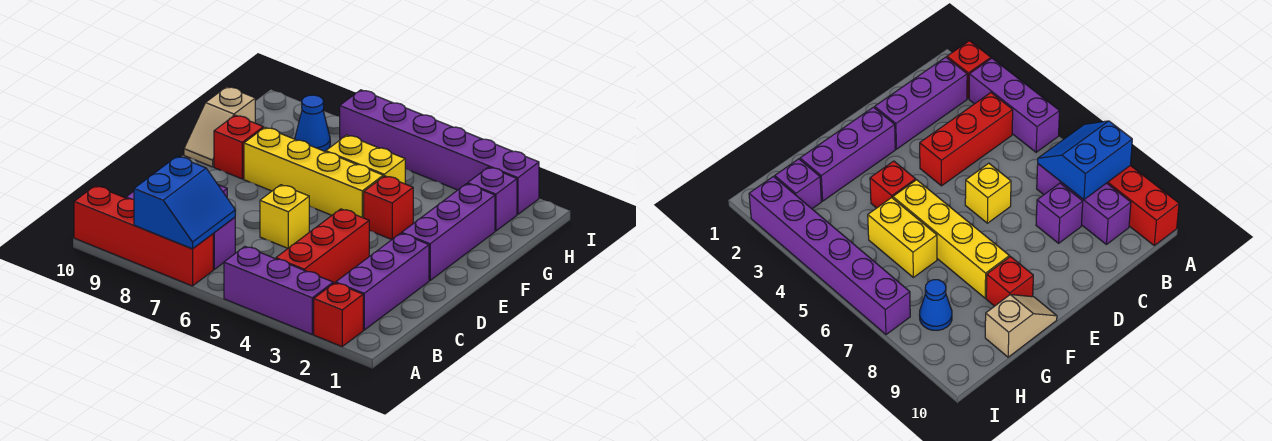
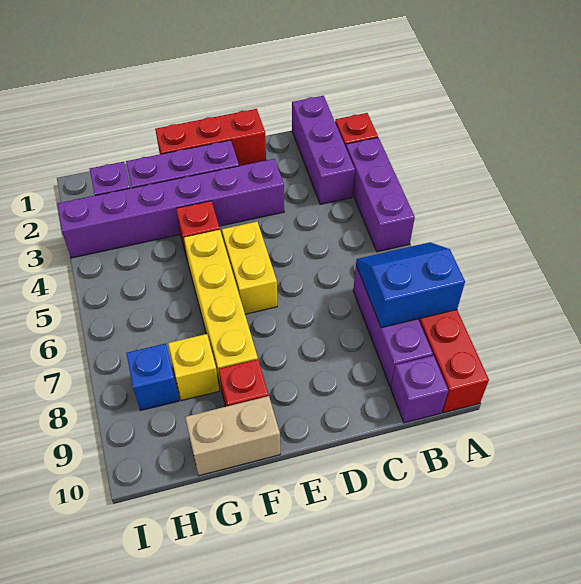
purple brick B2:D2 level 1 -> purple brick B1:B3 level 1
red brick B4:D4 level 1 -> red brick D1:F1 level 1
purple brick C8 level 1 -> purple brick B10 level 1
yellow brick D6 level 1 -> yellow brick G8 level 1
tan slope F10:G10 level 1 top G -> tan brick F10:G10 level 1
yellow brick G5:G6 level 1 -> yellow brick E5:E6 level 1
blue cone H8 level 1 -> blue brick H8 level 1
purple brick I2:I7 level 1 -> purple brick D3:I3 level 1

